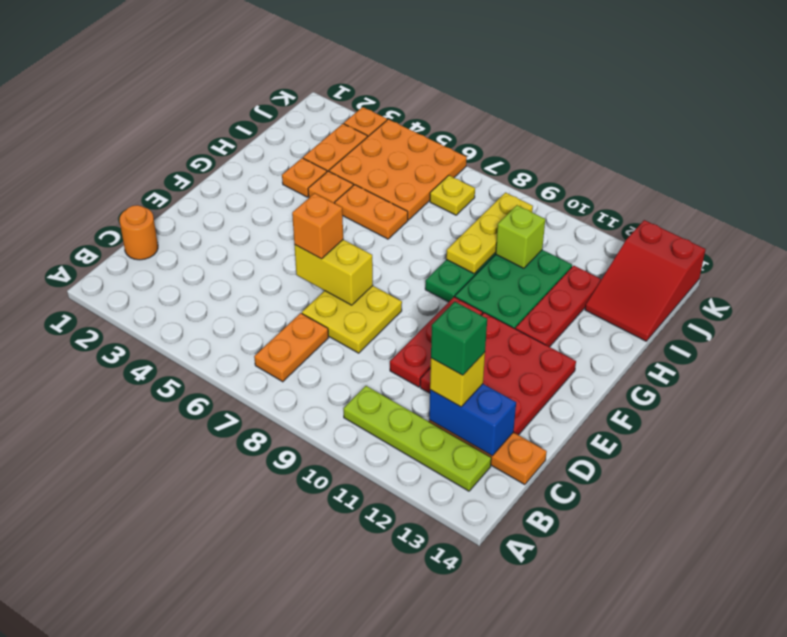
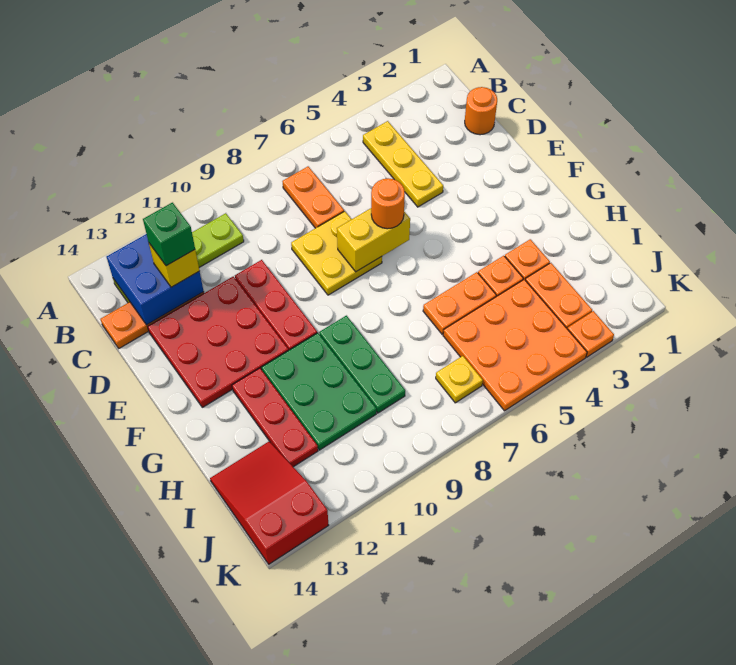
blue brick C12:C13 level 2 -> blue brick B12:C13 level 2
orange brick E6 level 3 -> orange round brick E6 level 3
yellow plate H9:J9 level 2 -> yellow plate B4:D4 level 1
lime brick I10 level 2 -> none

